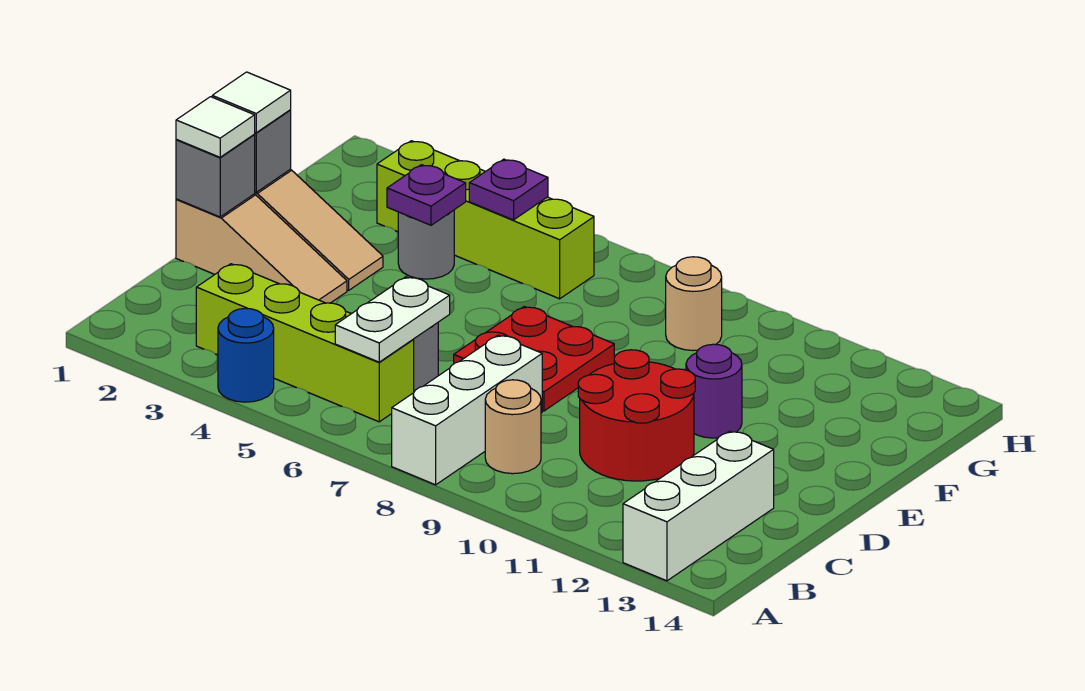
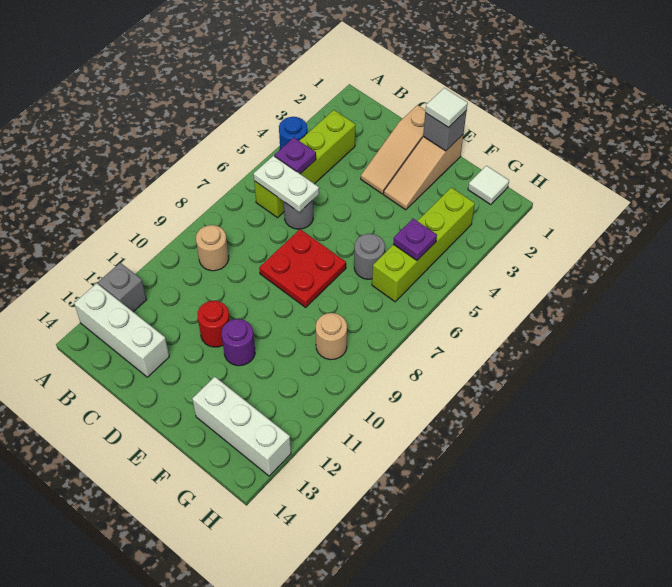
white brick A8:C8 level 1 -> white brick F13:H13 level 1
red round brick C10:D11 level 1 -> red round brick D11 level 1
grey brick D1 level 2 -> grey brick A12 level 1
white tile D1 level 3 -> white tile G1 level 1
grey round brick F4 level 1 -> grey round brick F6 level 1
purple plate F4 level 2 -> purple plate B5 level 2

